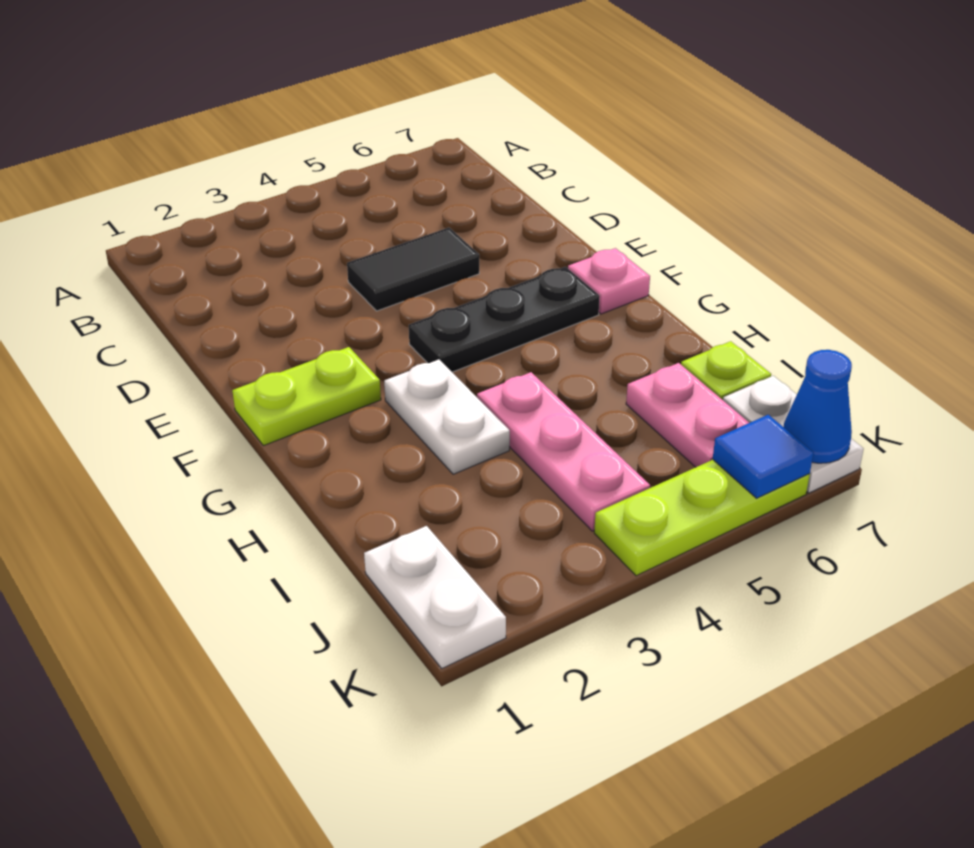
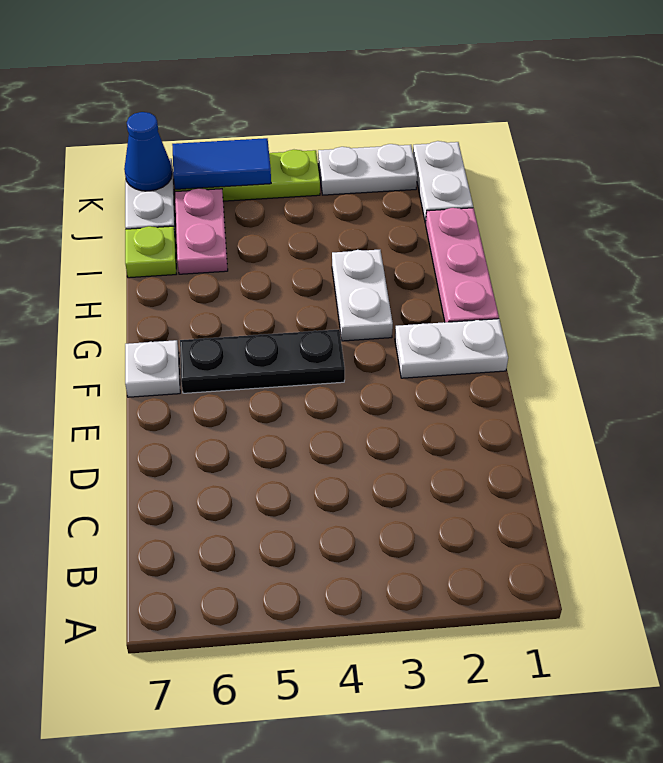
black tile D4:D5 level 1 -> none
lime plate F1:F2 level 1 -> white plate F1:F2 level 1
pink plate F7 level 1 -> white plate F7 level 1
pink plate H4:J4 level 1 -> pink plate G1:I1 level 1
none -> white plate K2:K3 level 1
blue tile K6 level 2 -> blue tile K5:K6 level 2

